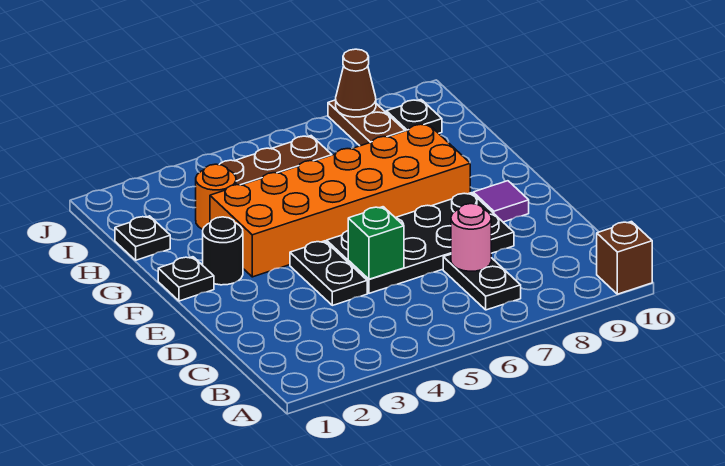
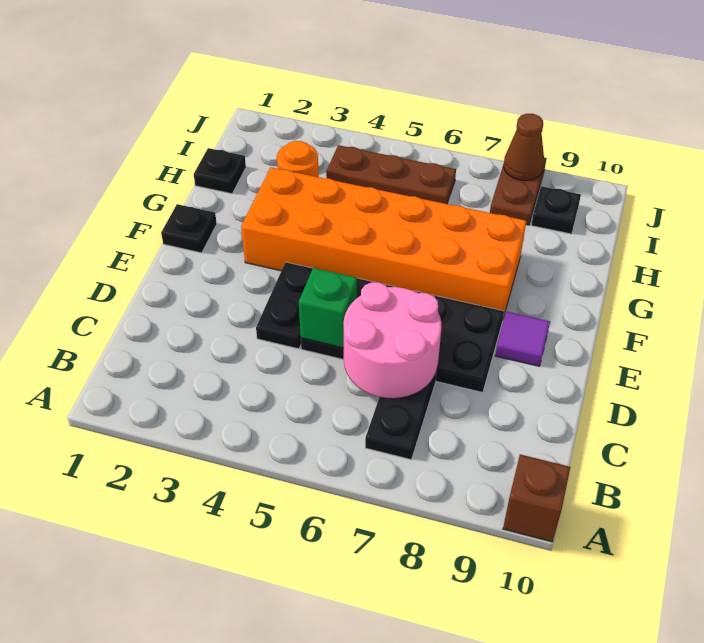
pink round brick C7 level 2 -> pink round brick C6:D7 level 2
black round brick F2 level 1 -> none

